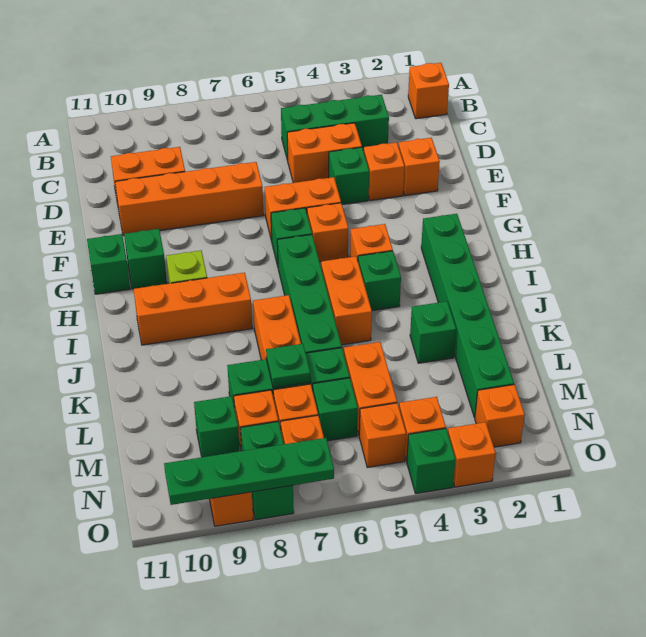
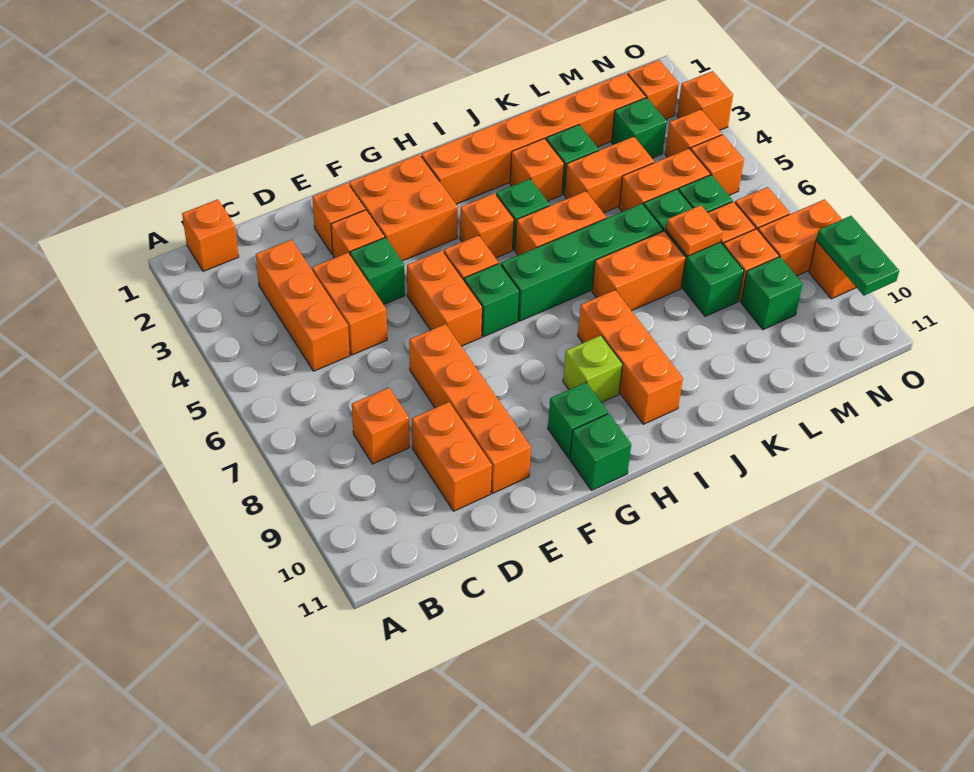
green brick C3:C5 level 1 -> orange brick C3:C5 level 1
none -> orange brick C8 level 1
none -> orange brick F2:G3 level 1
green brick H2:M2 level 1 -> orange brick H2:M2 level 1
none -> orange brick J3 level 1
none -> orange brick K4:L4 level 1
green plate L7 level 2 -> orange plate L7 level 2
green brick N8:O8 level 1 -> orange brick N8:O8 level 1
green brick O4 level 1 -> green brick M3 level 1
green plate O7:O10 level 2 -> green plate O9:O10 level 2

